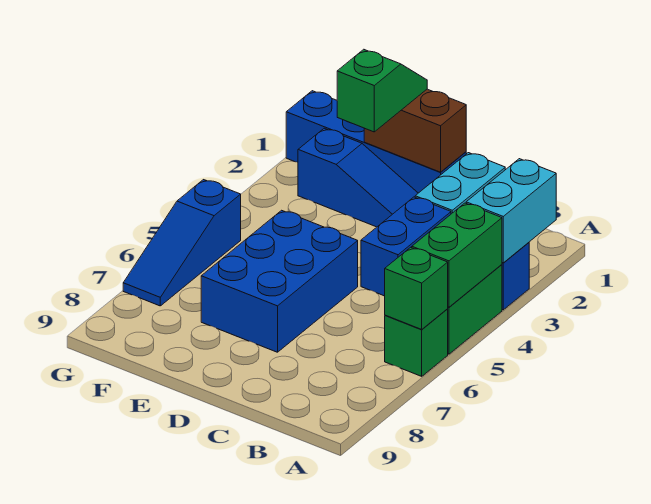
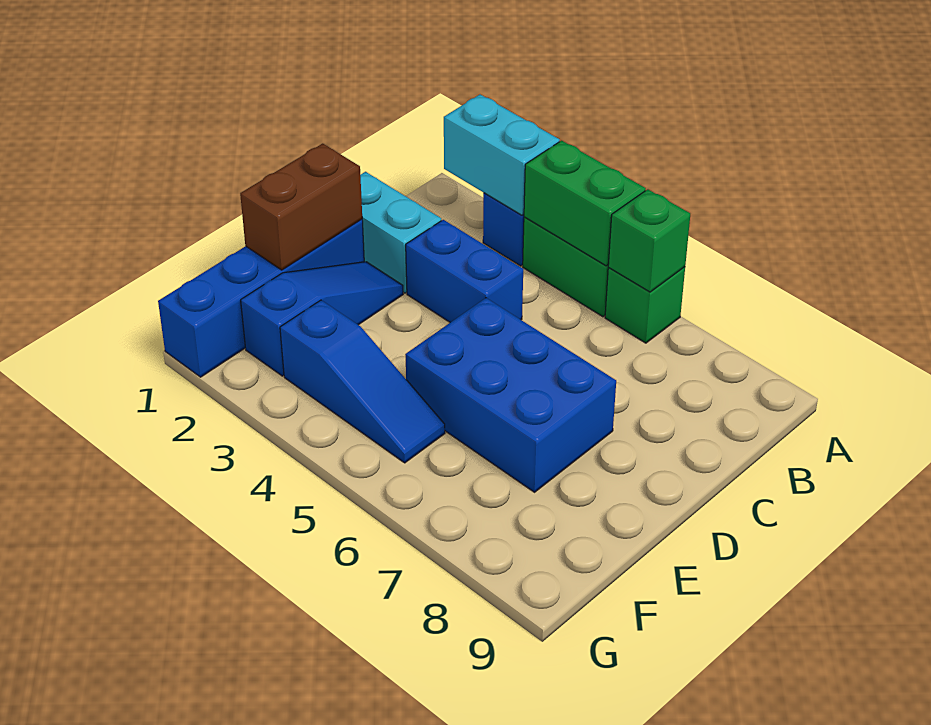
green slope E1:E2 level 3 top 2 -> none
blue slope G5:G7 level 1 top 5 -> blue slope F3:F5 level 1 top 3

